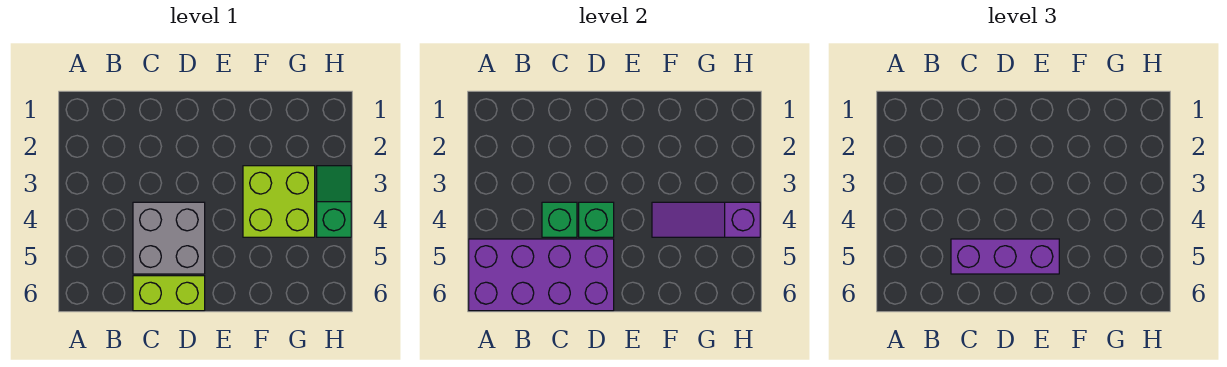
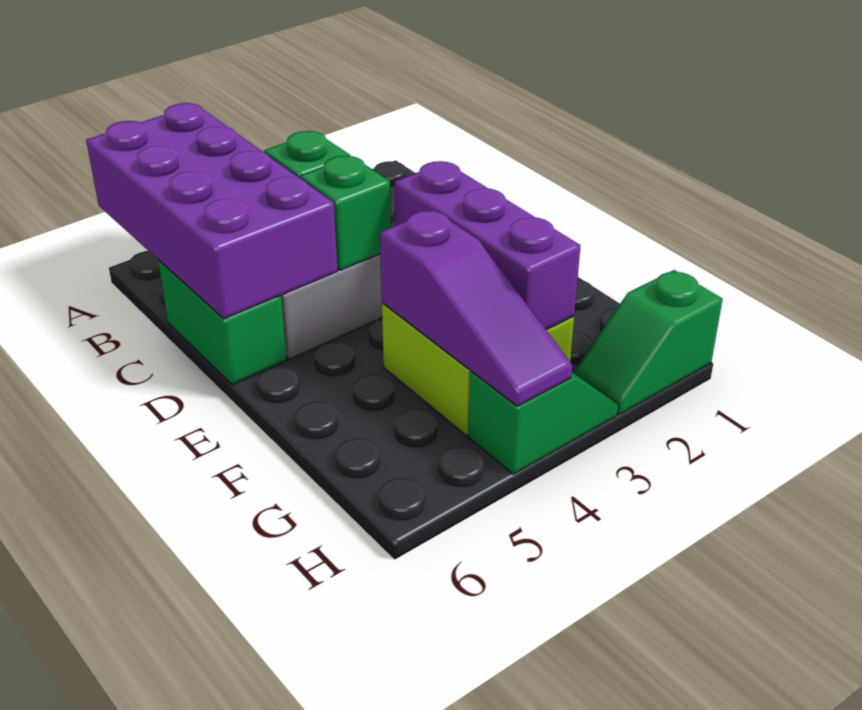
purple brick C5:E5 level 3 -> purple brick E3:G3 level 2
lime brick C6:D6 level 1 -> green brick C6:D6 level 1
purple slope F4:H4 level 2 top H -> purple slope F4:H4 level 2 top F
none -> green slope H1:H2 level 1 top 1

